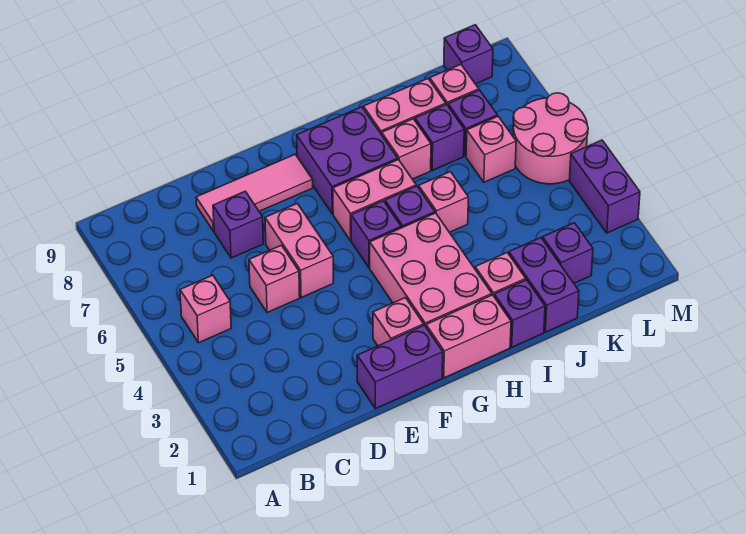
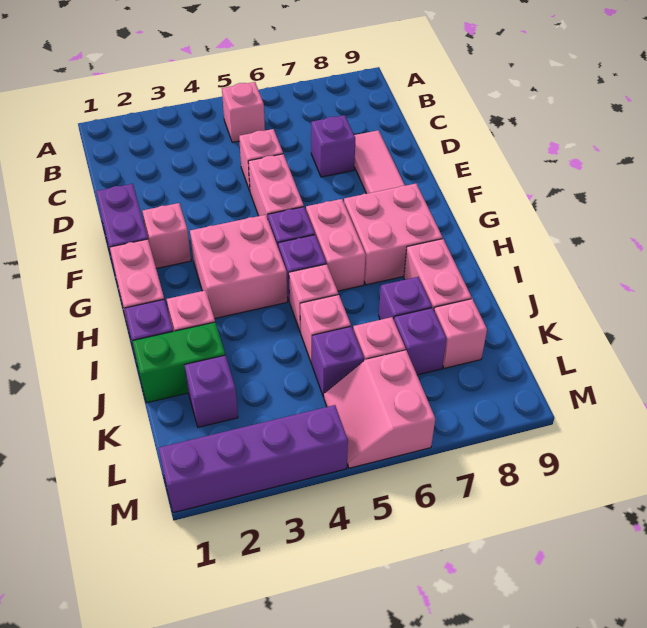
pink brick E5:E6 level 1 -> pink brick E5:F5 level 1
pink brick G2:H4 level 1 -> pink brick G3:H4 level 1
purple brick G7:H8 level 1 -> pink brick G7:H8 level 1
pink brick I7 level 1 -> pink brick J5 level 1
purple brick J1:J2 level 1 -> green brick J1:J2 level 1
pink round brick L5:M6 level 1 -> pink slope L5:M6 level 1 top 6
purple brick L9 level 1 -> purple brick K5 level 1
purple brick M3:M4 level 1 -> purple brick M1:M4 level 1

